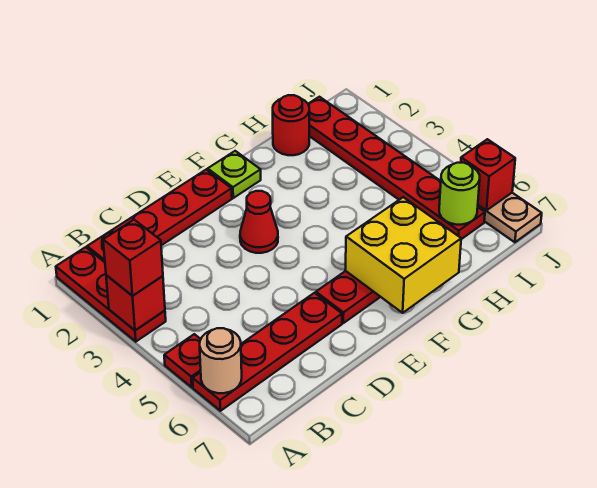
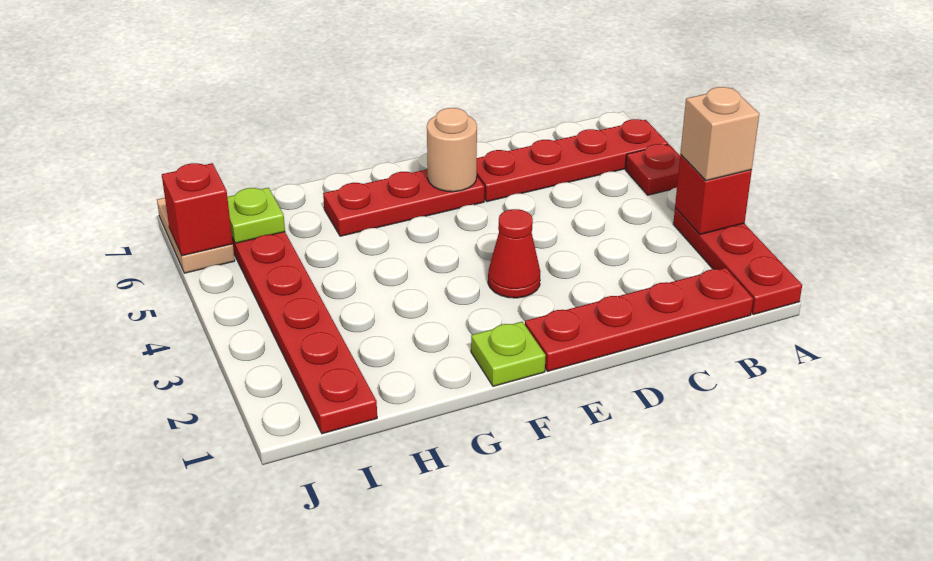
red brick A3 level 3 -> tan brick A3 level 3
tan round brick A6 level 2 -> tan round brick E6 level 2
yellow brick F6:G7 level 2 -> none
red round brick H1 level 1 -> none
lime round brick I6 level 2 -> lime plate I6 level 2

